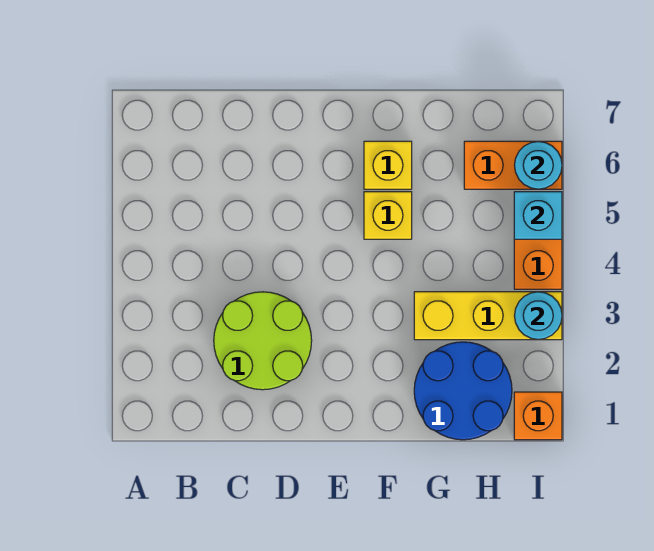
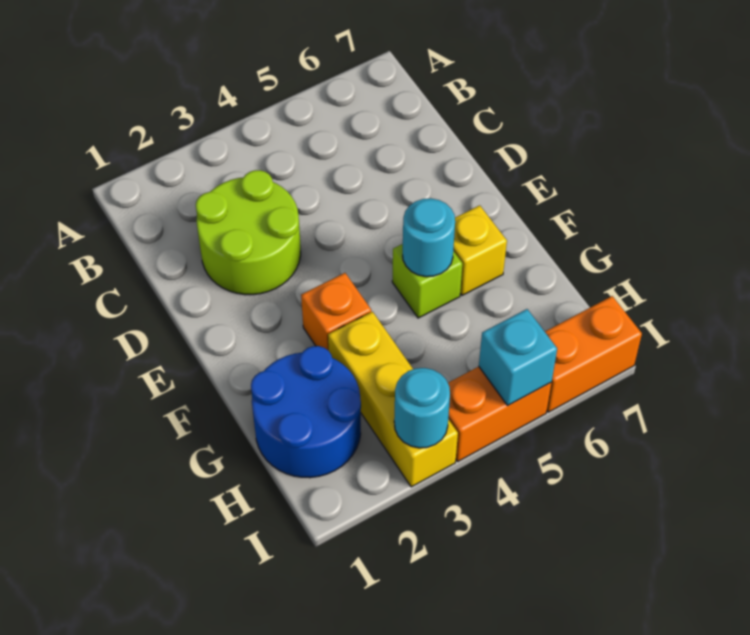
yellow brick F5 level 1 -> lime brick F5 level 1
orange brick H6:I6 level 1 -> orange brick I6:I7 level 1
orange brick I1 level 1 -> orange brick F3 level 1
cyan round brick I6 level 2 -> cyan round brick F5 level 2

